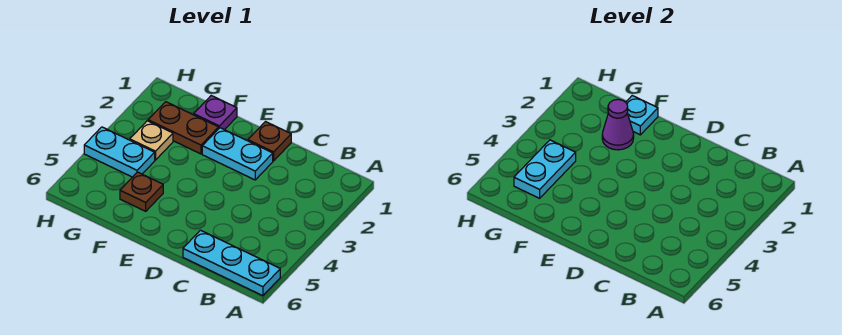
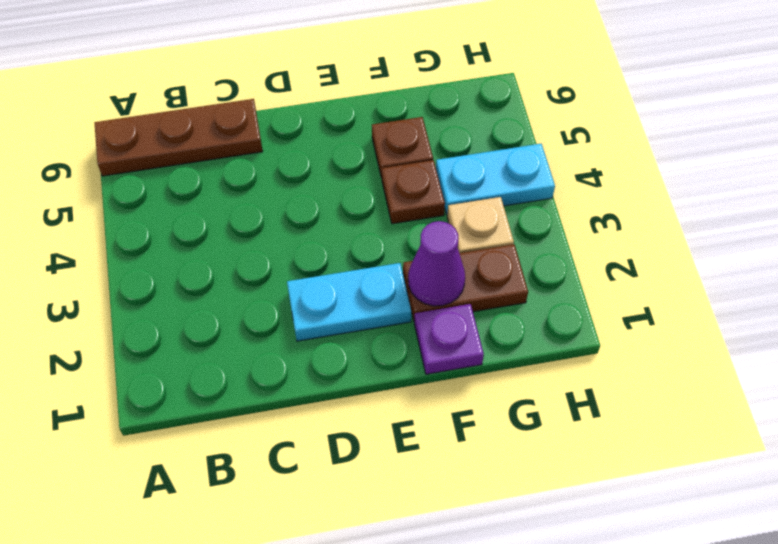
cyan plate A6:C6 level 1 -> brown plate A6:C6 level 1
brown plate D1 level 1 -> brown plate F4 level 1
cyan plate F1 level 2 -> none
cyan plate G4:G5 level 2 -> none

